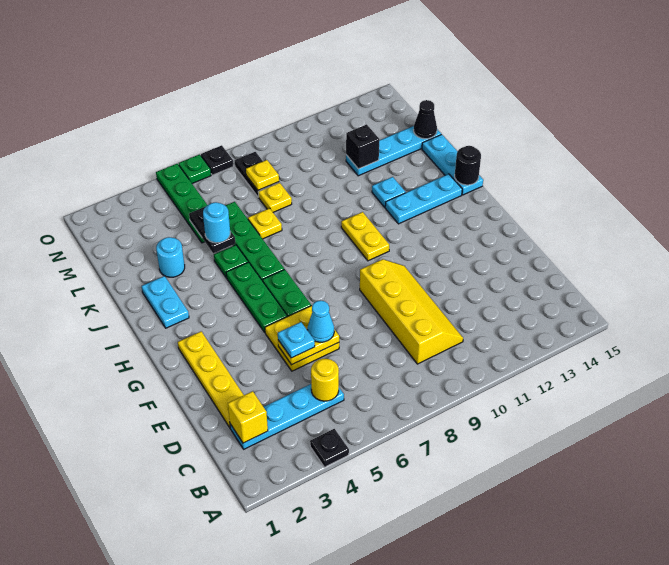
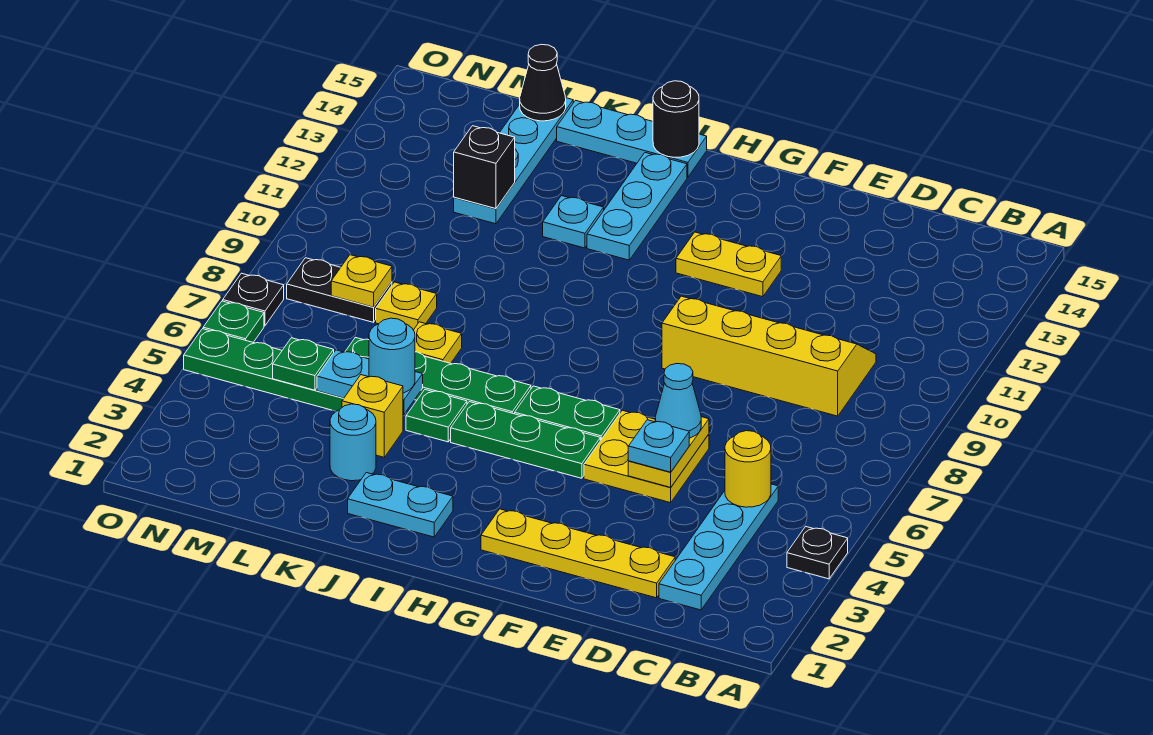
yellow brick C2 level 2 -> yellow brick K4 level 1
yellow plate H10:I10 level 1 -> yellow plate F12:G12 level 1
black plate K5:L5 level 2 -> cyan plate K5:L5 level 2
none -> green plate M5 level 2

